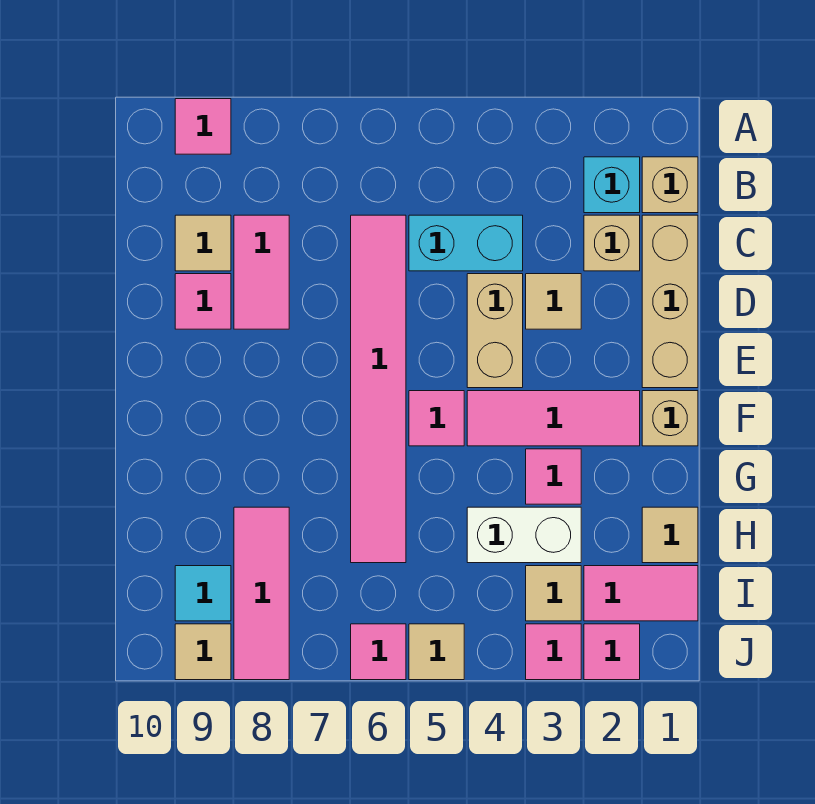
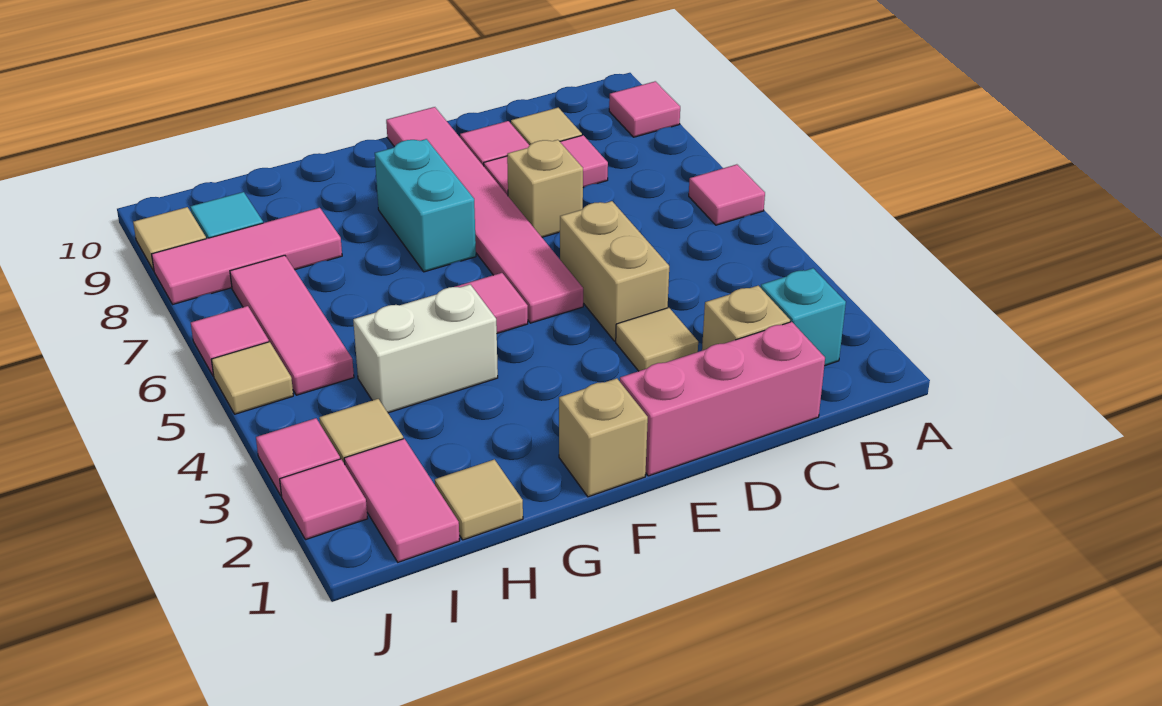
tan brick B1 level 1 -> tan brick D7 level 1
tan brick C1:E1 level 1 -> pink brick C1:E1 level 1
cyan brick C4:C5 level 1 -> cyan brick F7:F8 level 1
pink tile C6:H6 level 1 -> pink tile E5:E10 level 1
tan brick D4:E4 level 1 -> tan brick D4:D5 level 1
pink tile F2:F4 level 1 -> pink tile I5:I7 level 1
pink tile G3 level 1 -> pink tile A6 level 1
white brick H3:H4 level 1 -> white brick G4:H4 level 1

